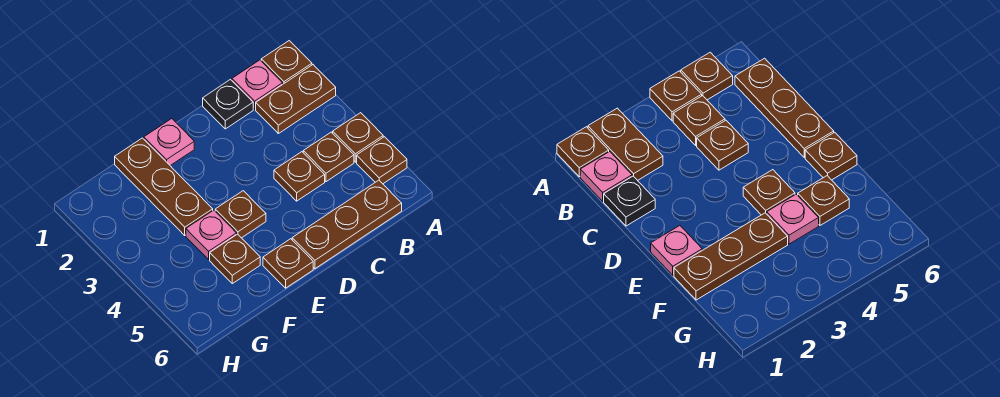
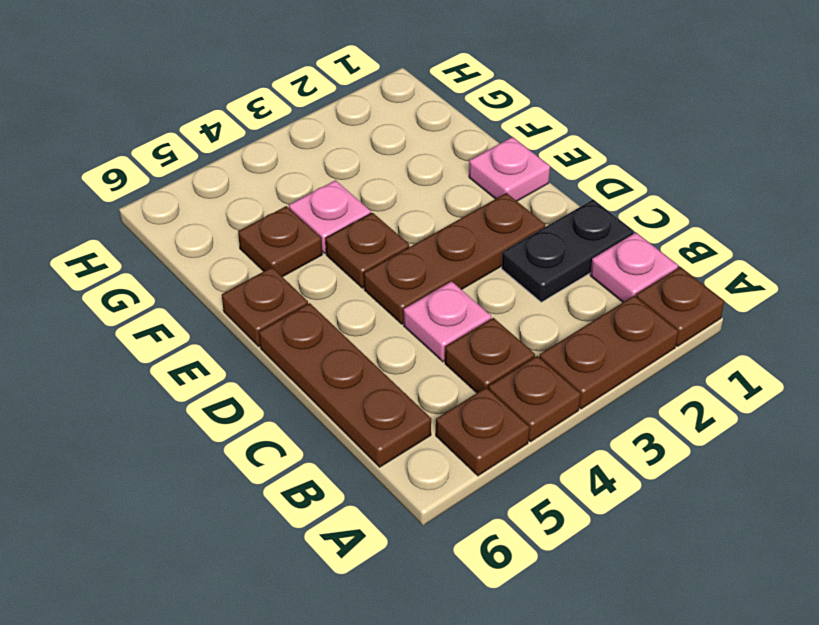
brown plate A2:B2 level 1 -> brown plate A2:A3 level 1
black plate C1 level 1 -> black plate C1:C2 level 1
brown plate C4 level 1 -> pink plate C4 level 1
brown plate F1:F3 level 1 -> brown plate D2:D4 level 1

